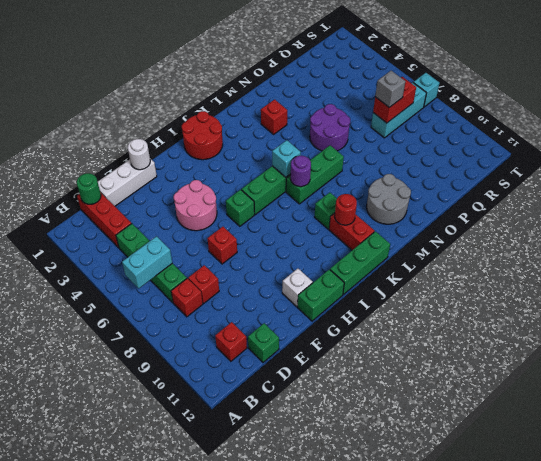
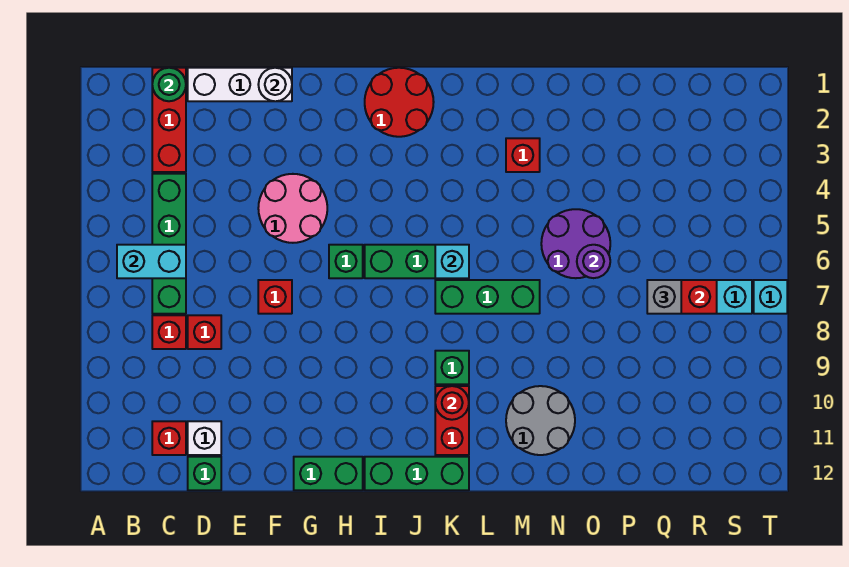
white brick G11 level 1 -> white brick D11 level 1
purple round brick K7 level 2 -> purple round brick O6 level 2

